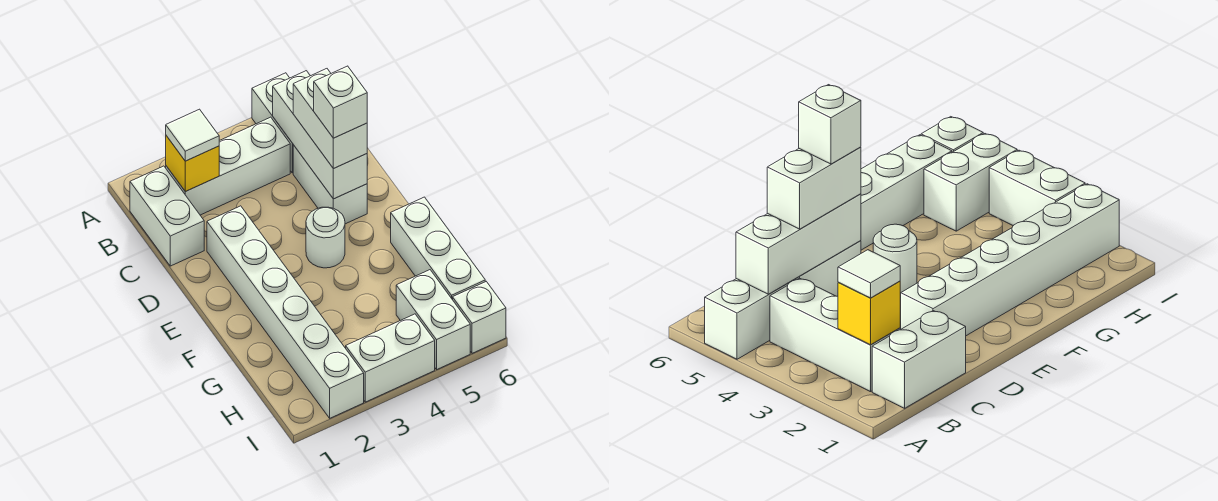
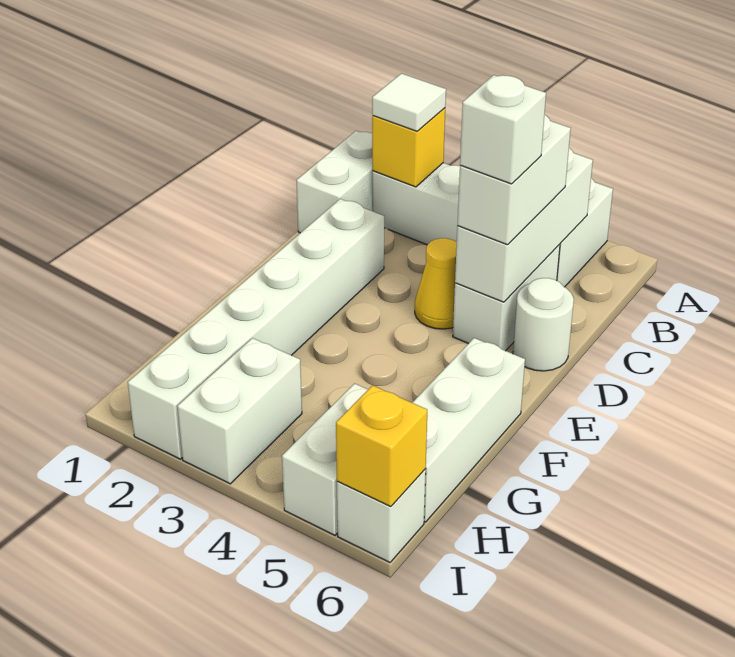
none -> yellow cone D4 level 1
white round brick E4 level 1 -> white round brick D6 level 1
white brick I3:I4 level 1 -> white brick H3:I3 level 1
none -> yellow brick I6 level 2

